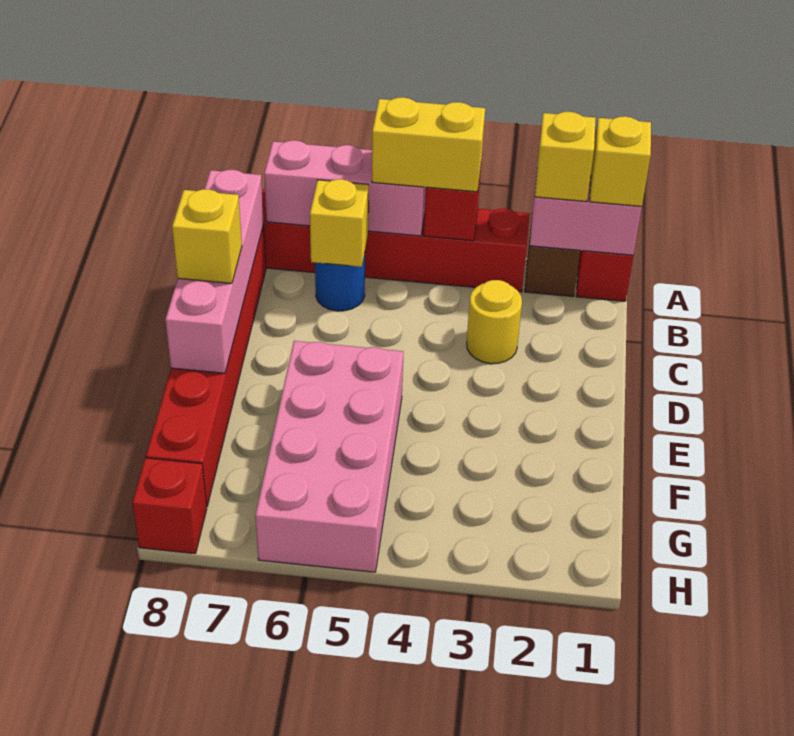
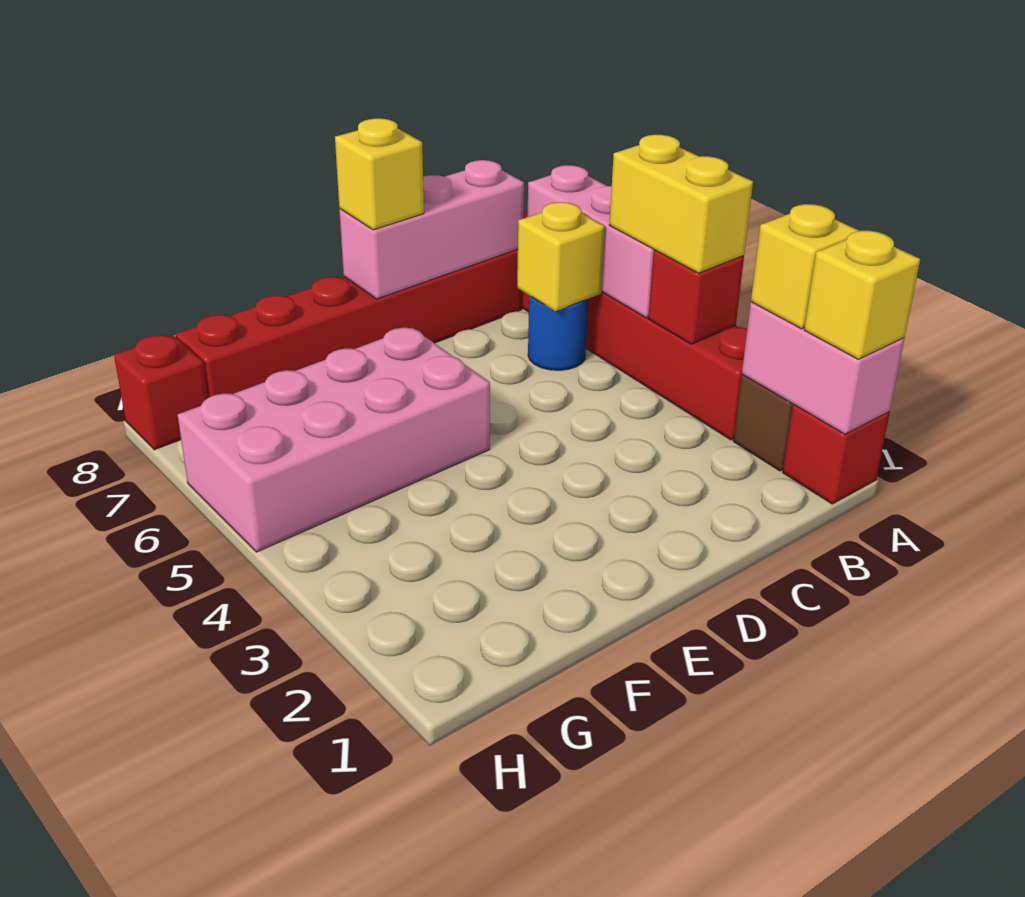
pink brick B8:E8 level 2 -> pink brick B8:D8 level 2
yellow round brick C3 level 1 -> none

